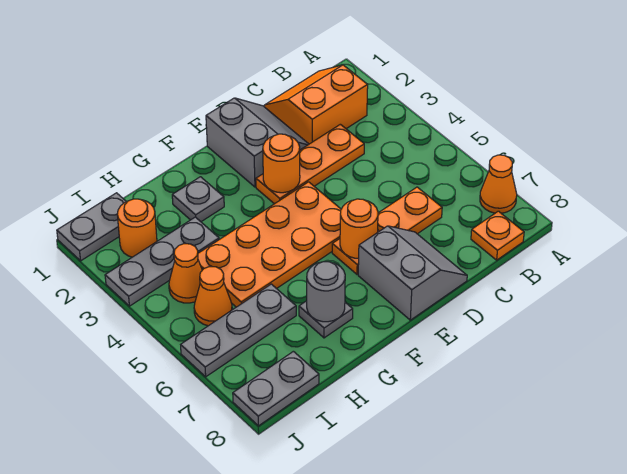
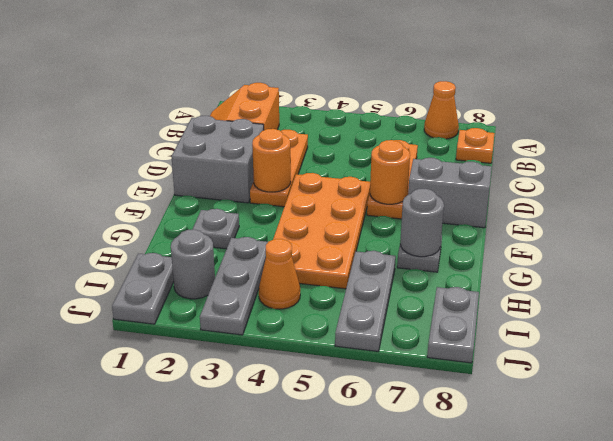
grey slope D1:E2 level 1 top E -> grey brick D1:E2 level 1
orange round brick I2 level 1 -> grey round brick I2 level 1
orange cone I5 level 1 -> none

